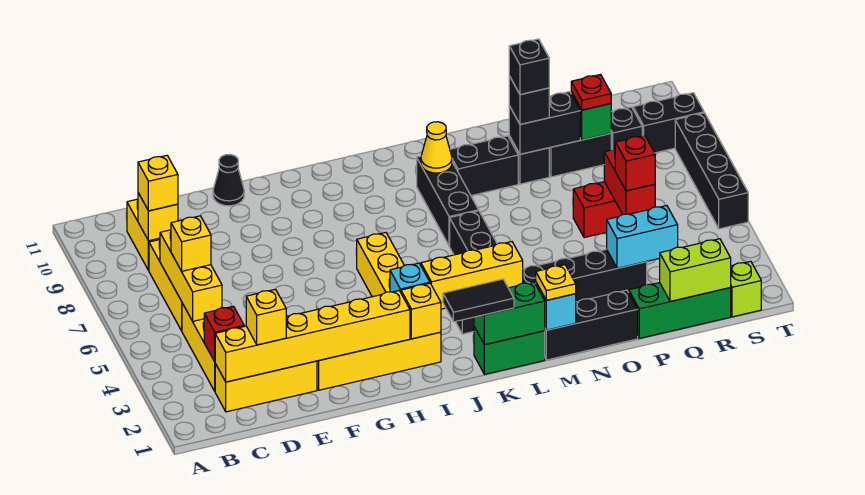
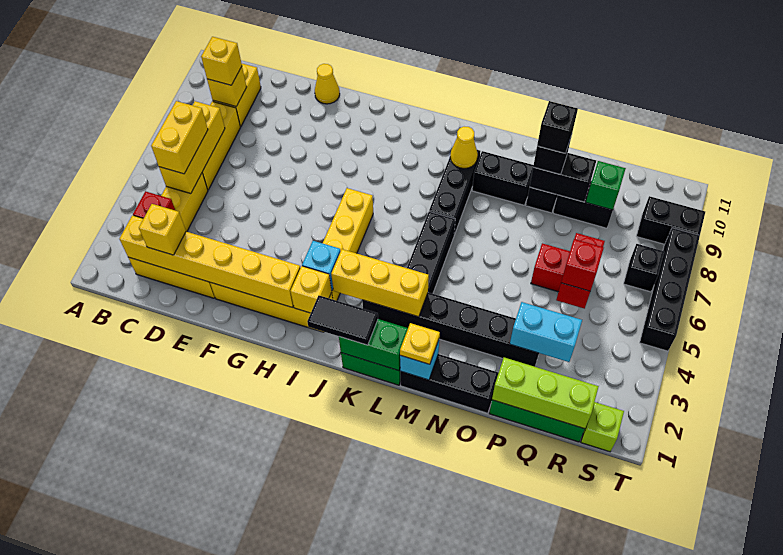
yellow brick C6 level 3 -> yellow brick C5:C6 level 3
black cone F11 level 1 -> yellow cone F11 level 1
lime brick Q1:R1 level 2 -> lime brick P1:R1 level 2
red plate Q9 level 3 -> none
black brick R9 level 1 -> black brick S7 level 1

